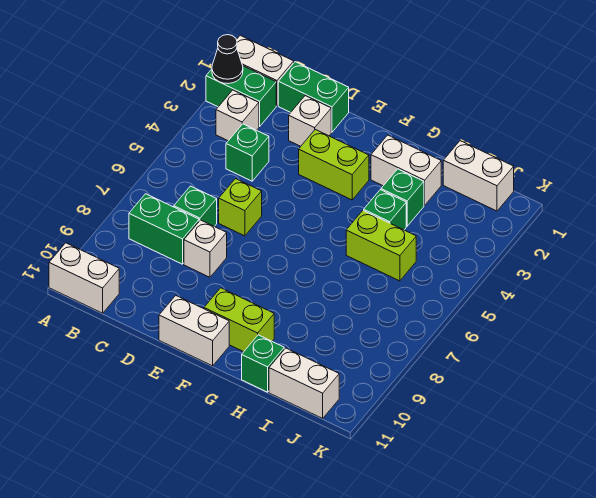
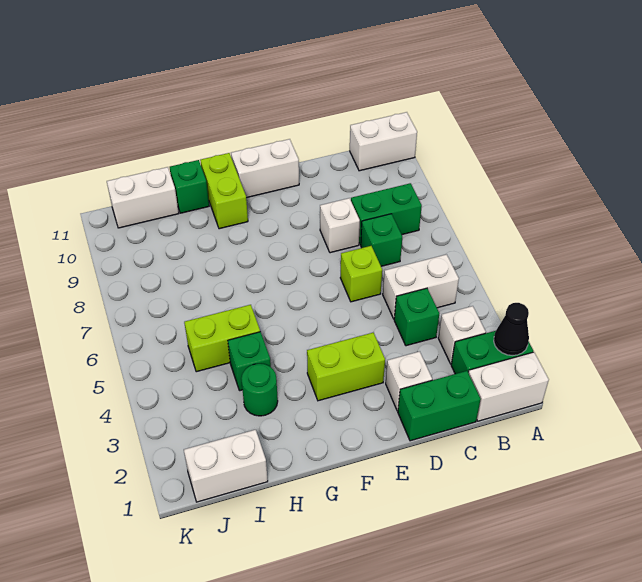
lime brick F10:G10 level 1 -> lime brick G10:G11 level 1
white brick G2:H2 level 1 -> white brick B5:C5 level 1
green brick H3 level 1 -> green round brick H3 level 1

